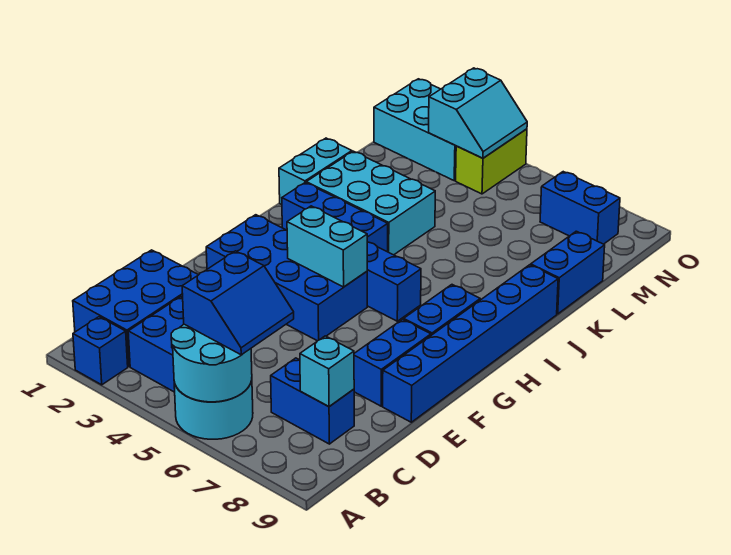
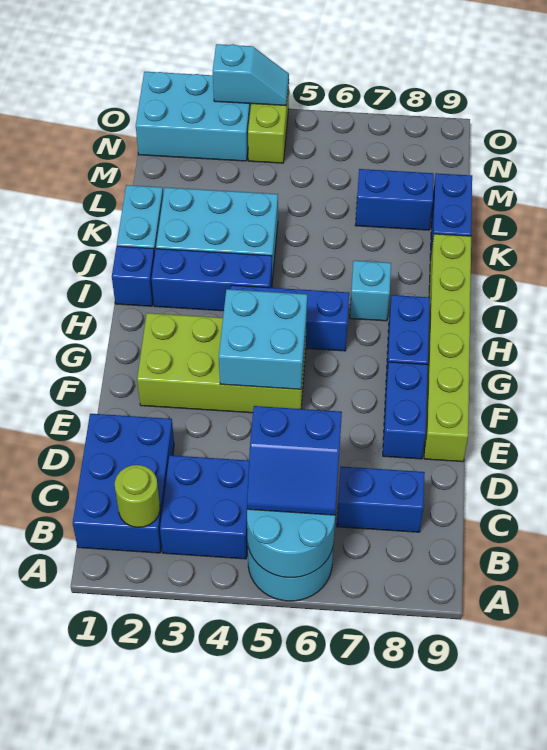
blue brick A2 level 1 -> blue brick I1 level 1
none -> lime round brick B2 level 2
blue slope B5:C6 level 3 top 5 -> blue slope B5:C6 level 3 top C
cyan brick C8 level 2 -> cyan brick I7 level 1
blue brick E9:J9 level 1 -> lime brick E9:J9 level 1
blue brick F2:G5 level 1 -> lime brick F2:G5 level 1
cyan brick G4:G5 level 2 -> cyan brick F4:G5 level 2
cyan slope N3:O4 level 2 top 3 -> cyan slope O3:O4 level 2 top 3
blue brick N7:N8 level 1 -> blue brick L7:L8 level 1

